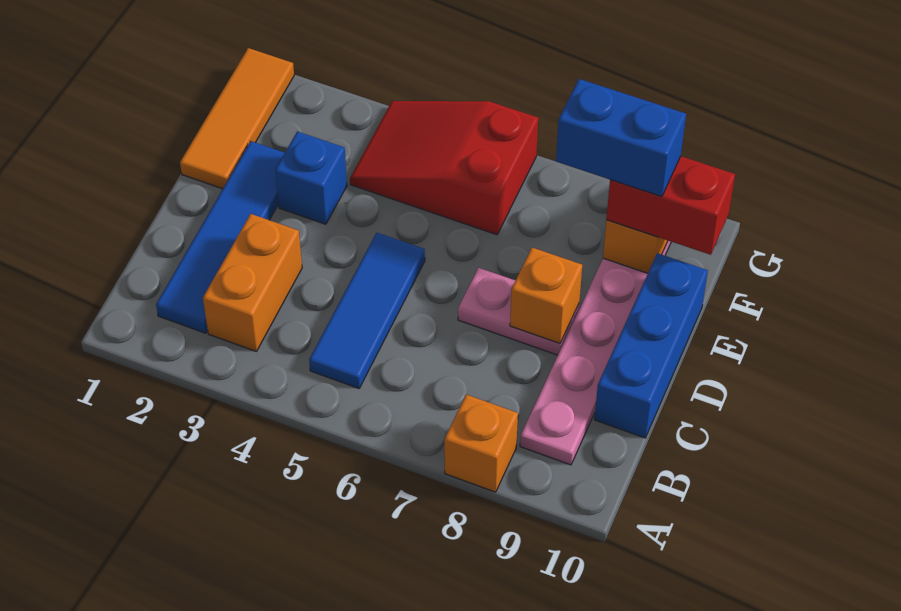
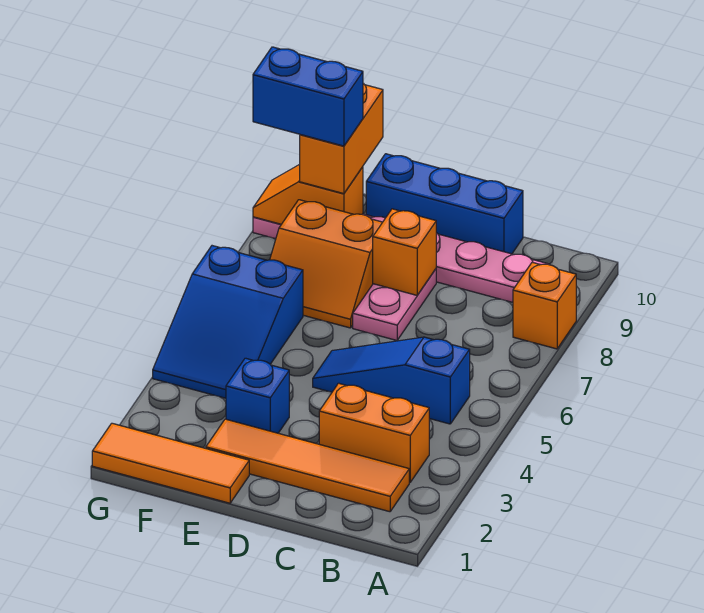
blue tile B2:E2 level 1 -> orange tile B2:E2 level 1
blue tile B5:D5 level 1 -> blue slope B5:D5 level 1 top B
none -> orange slope E7:F8 level 1 top 8
red slope F4:G6 level 1 top 6 -> blue slope F4:G6 level 1 top 6
blue brick F8:F9 level 4 -> blue brick F9:G9 level 4
red brick F9:F10 level 3 -> orange brick F9:F10 level 3

